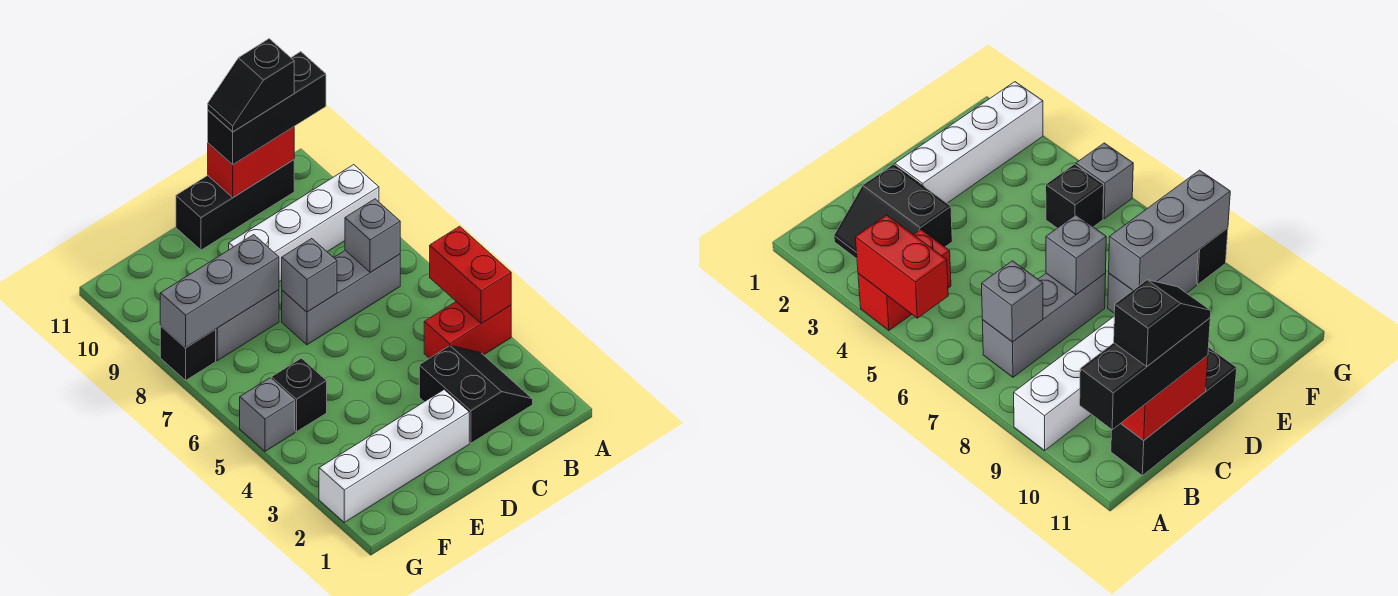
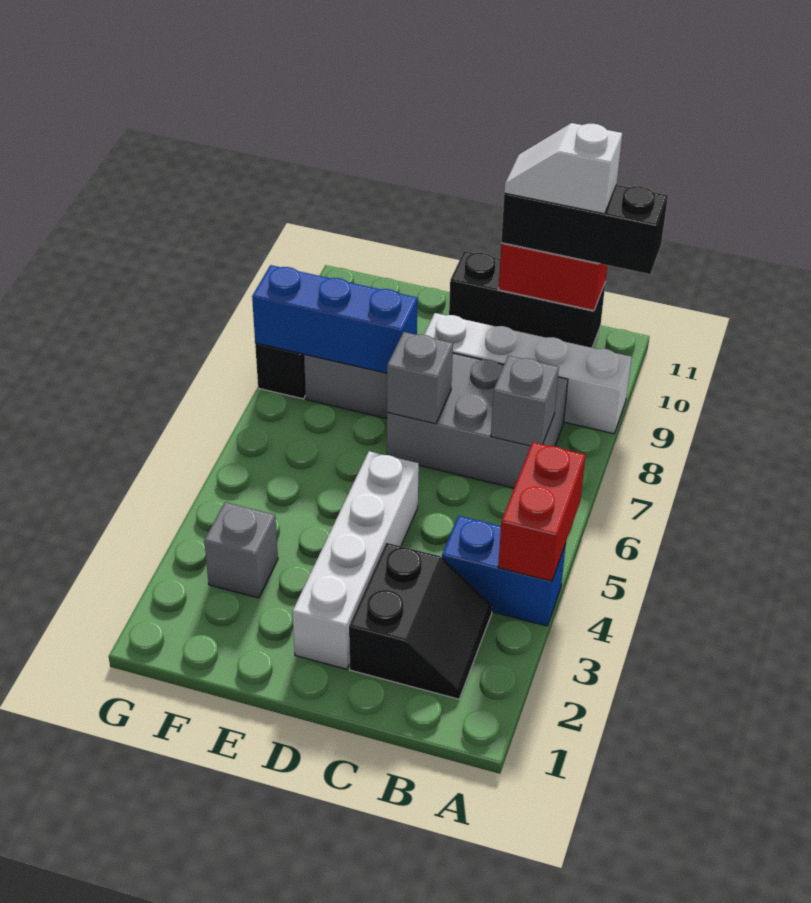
red brick A4:B4 level 1 -> blue brick A4:B4 level 1
grey brick B7:D7 level 1 -> grey brick B7:D8 level 1
black slope B11:C11 level 4 top B -> white slope B11:C11 level 4 top B
white brick D2:G2 level 1 -> white brick D2:D5 level 1
grey brick E8:G8 level 2 -> blue brick E8:G8 level 2
black brick F5 level 1 -> none
grey brick G5 level 1 -> grey brick F3 level 1

